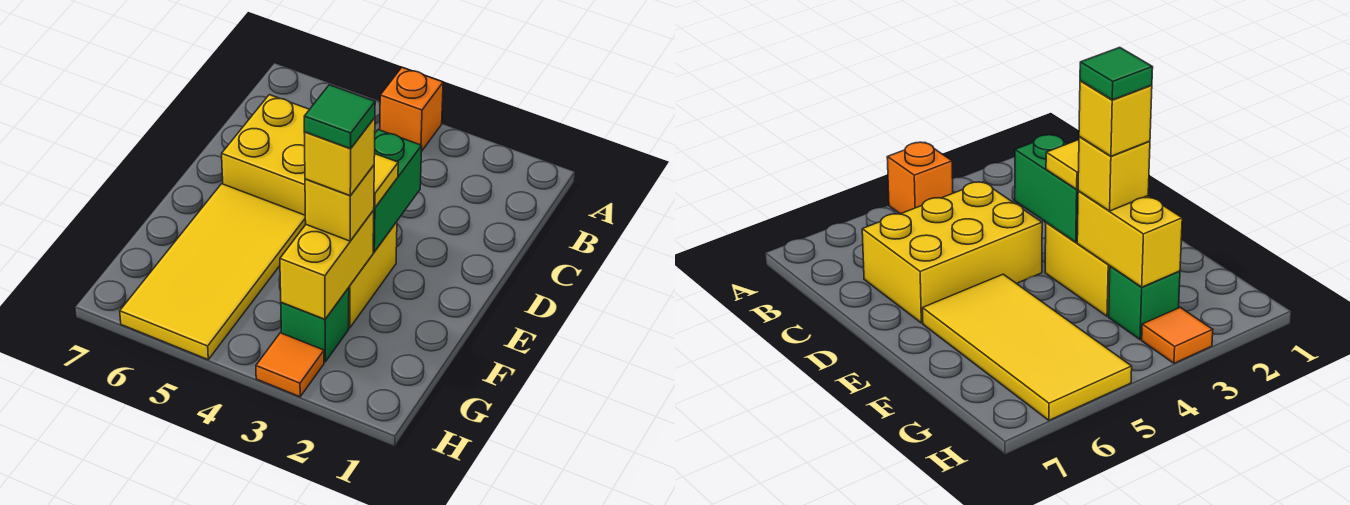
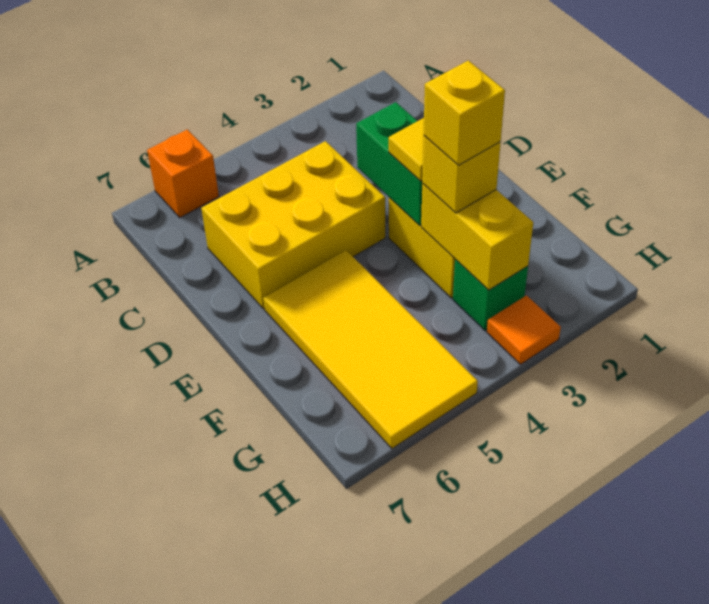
orange brick A4 level 1 -> orange brick A6 level 1
green tile F3 level 5 -> none

